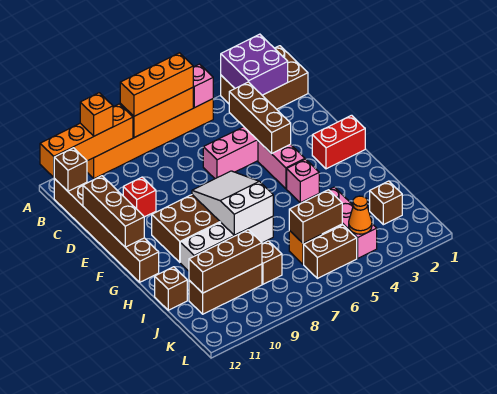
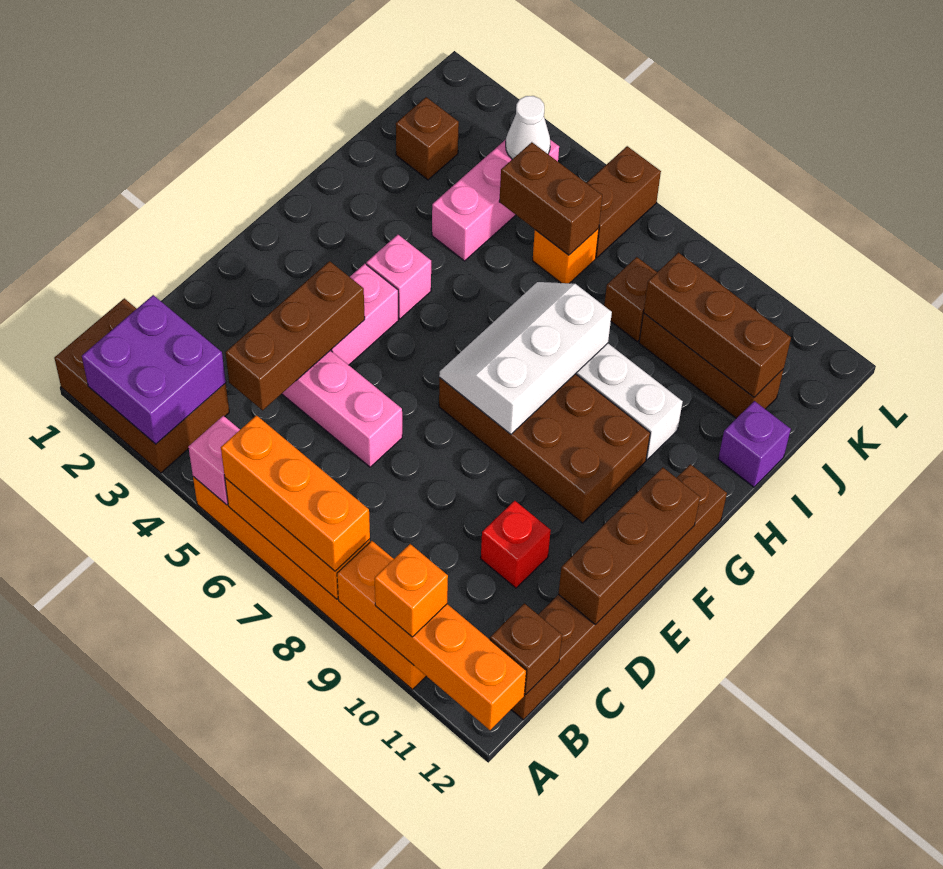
red brick F1:F2 level 1 -> none
white slope F7:H8 level 2 top H -> white slope F7:H8 level 2 top 8
brown brick I12 level 1 -> purple brick I12 level 1
orange cone K4 level 2 -> white cone K4 level 2
brown brick K5:K6 level 1 -> brown brick K6:L6 level 1

